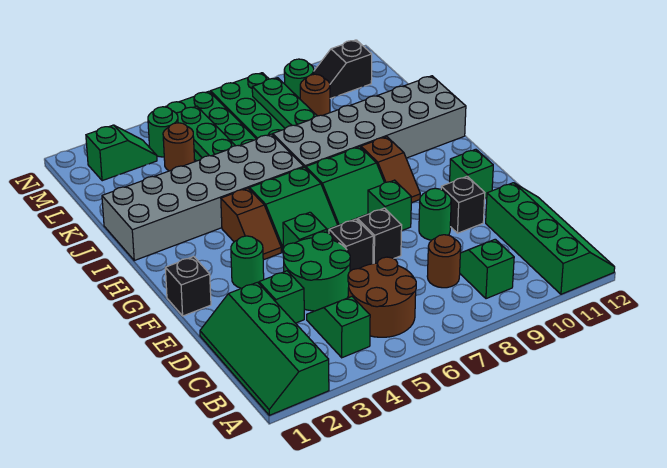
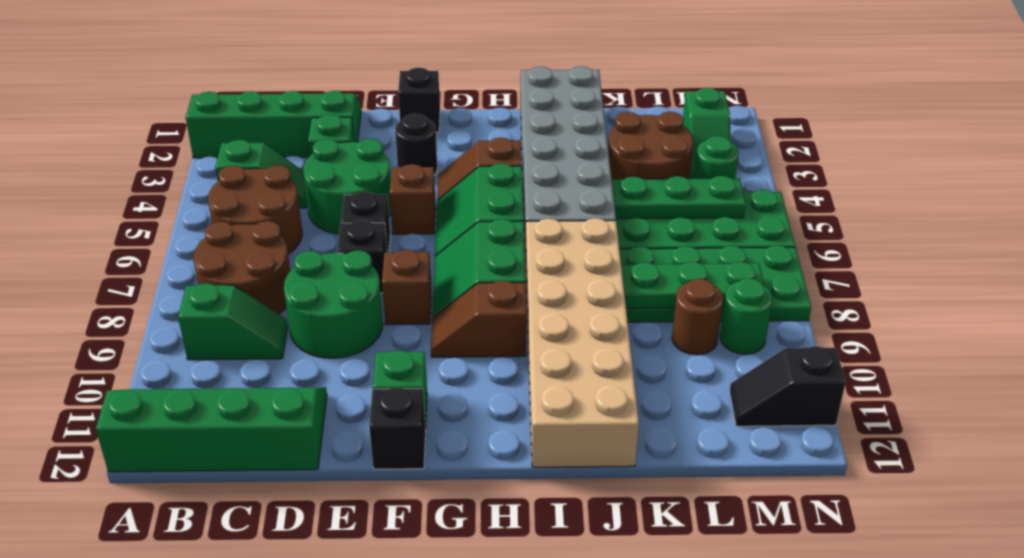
green slope A11:D12 level 1 top 11 -> green slope A11:D12 level 1 top 12
brown round brick C8 level 1 -> brown round brick B7:C8 level 1
green round brick E9 level 1 -> green round brick D8:E9 level 1
black brick E10 level 1 -> black brick F12 level 1
green round brick F3 level 1 -> black round brick F3 level 1
green brick F5 level 1 -> brown brick F5 level 1
green brick F8 level 1 -> brown brick F8 level 1
grey brick I7:J12 level 1 -> tan brick I7:J12 level 1
brown round brick L4 level 1 -> brown round brick K3:L4 level 1
black slope M10:M11 level 1 top 11 -> black slope M11:N11 level 1 top N

